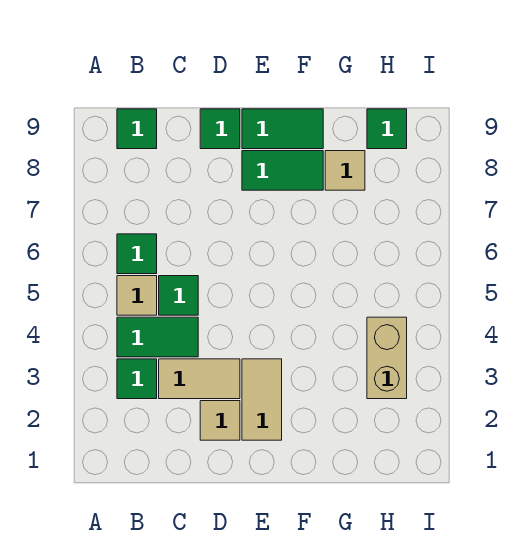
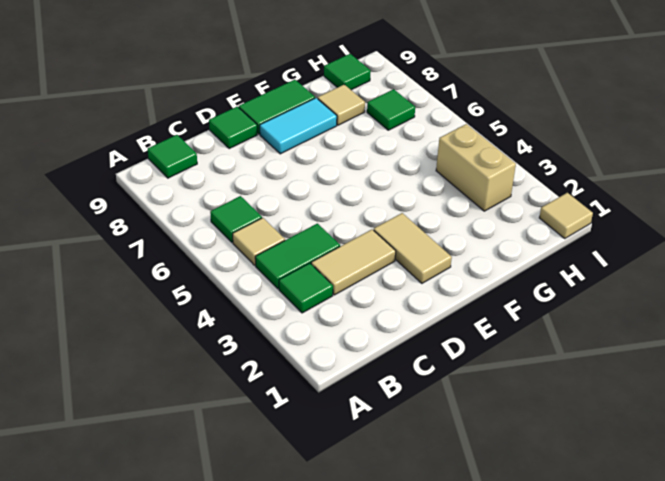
green tile C5 level 1 -> green tile H7 level 1
tan tile D2 level 1 -> tan tile I1 level 1
green tile E8:F8 level 1 -> cyan tile E8:F8 level 1

